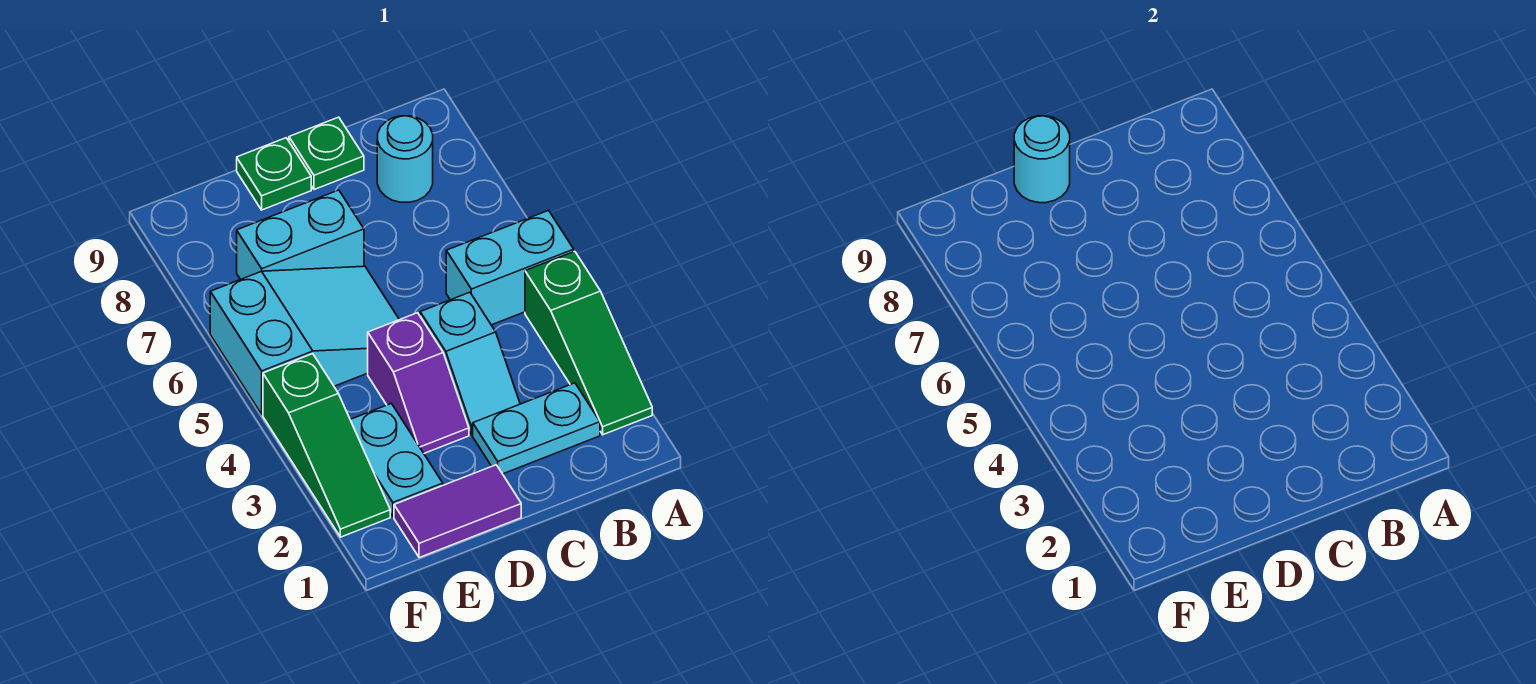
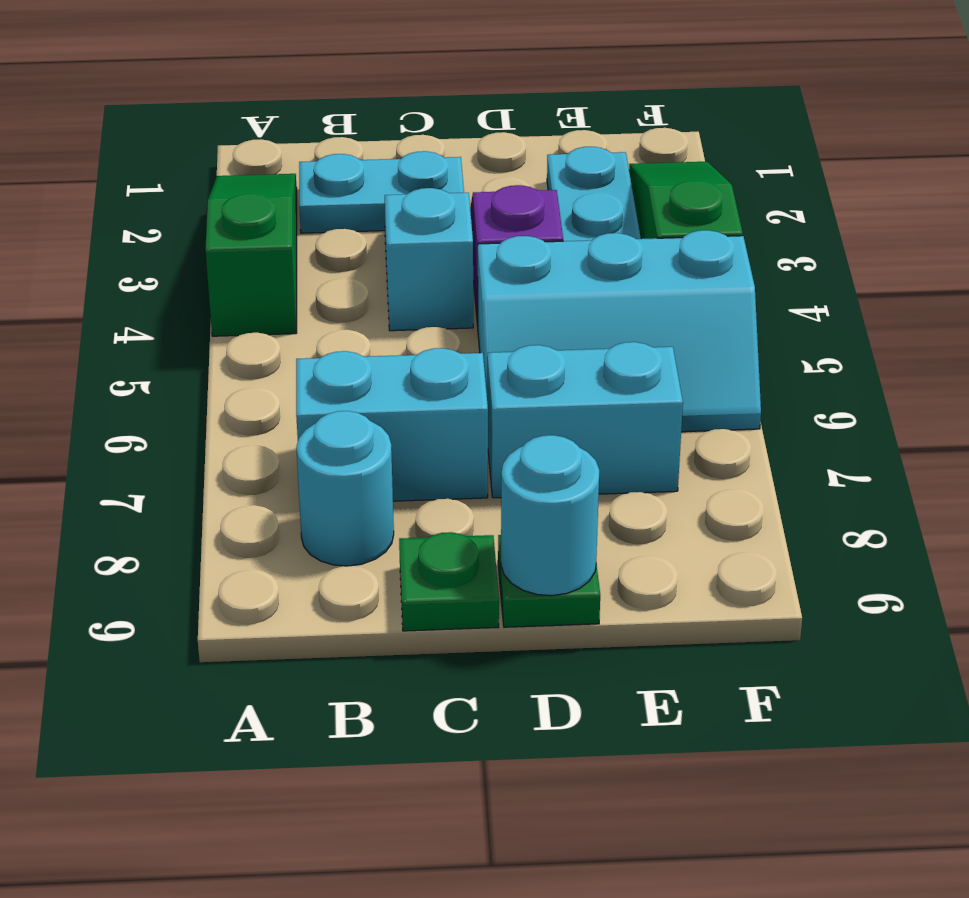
cyan brick A5:B5 level 1 -> cyan brick B7:C7 level 1
purple tile D1:E1 level 1 -> none
cyan slope D5:F6 level 1 top F -> cyan slope D5:F6 level 1 top 5

